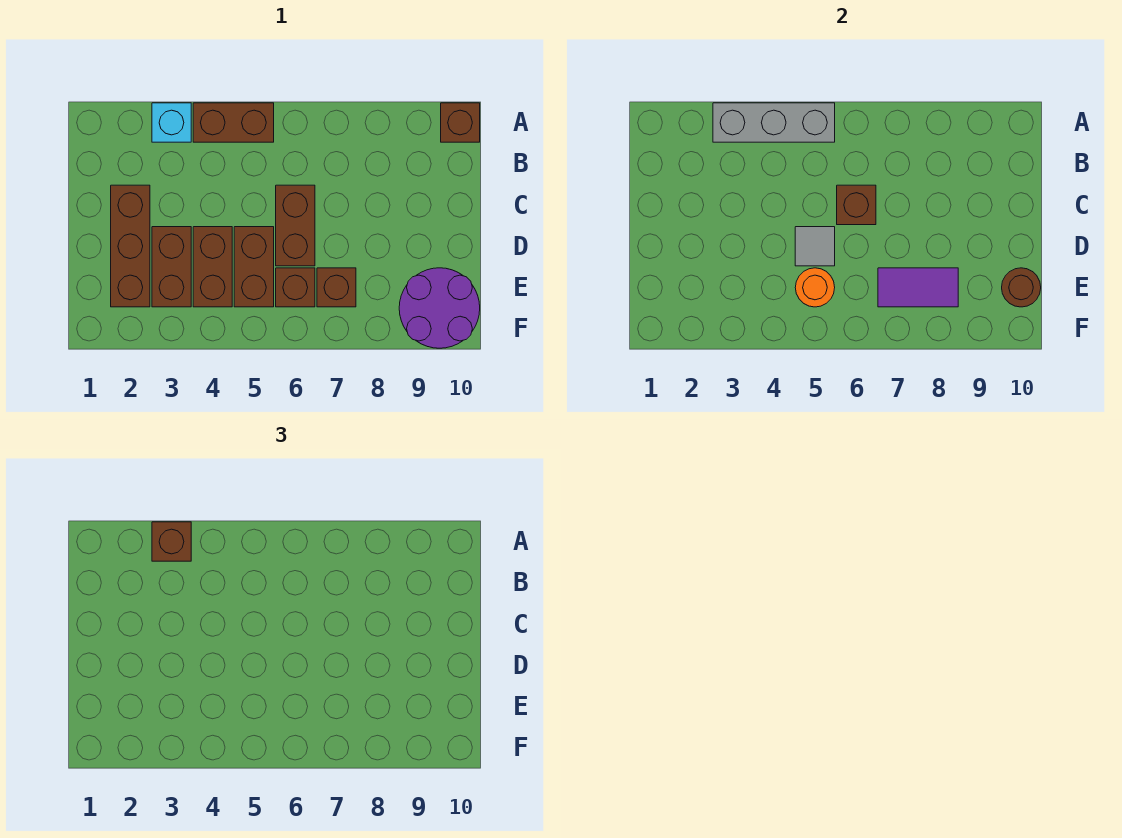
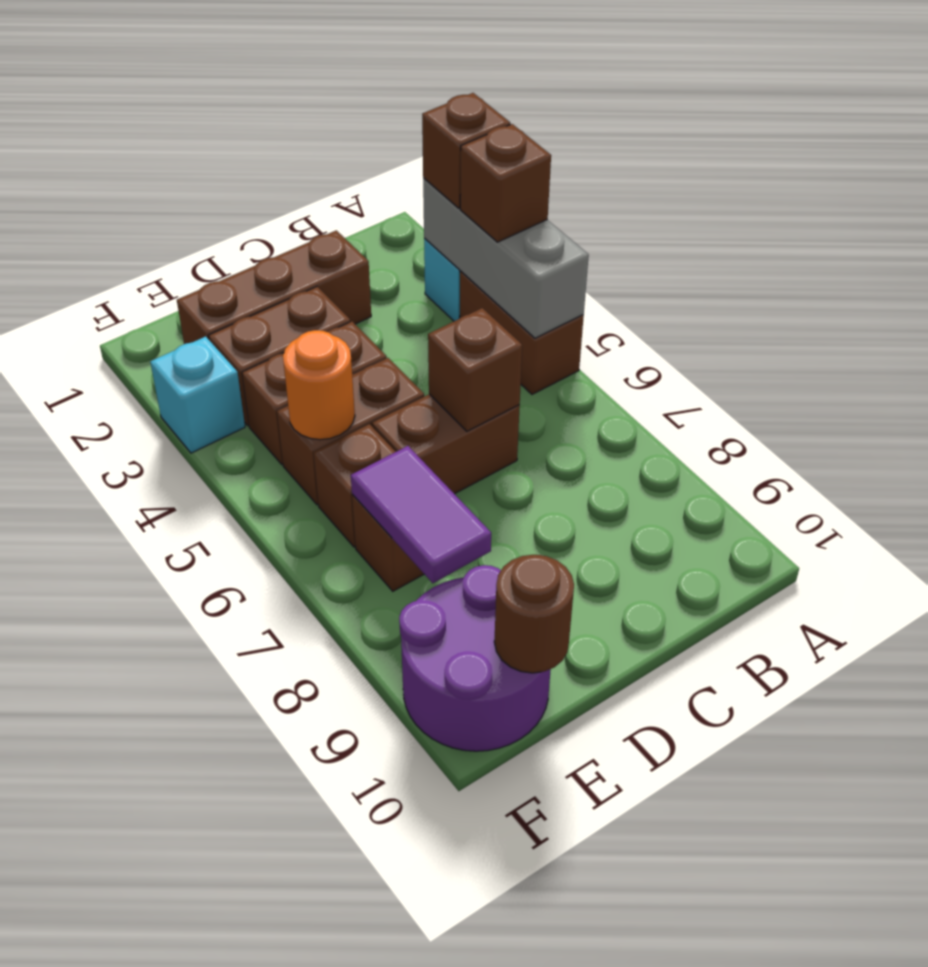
brown brick A10 level 1 -> brown brick A4 level 3
grey tile D5 level 2 -> none
none -> cyan brick F3 level 1

